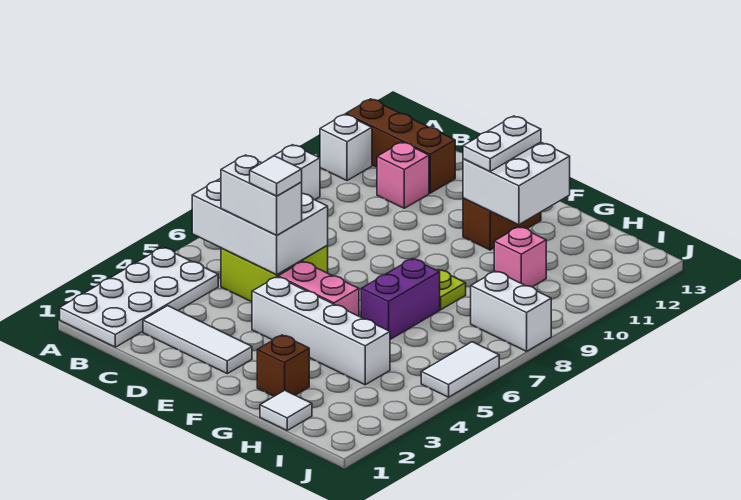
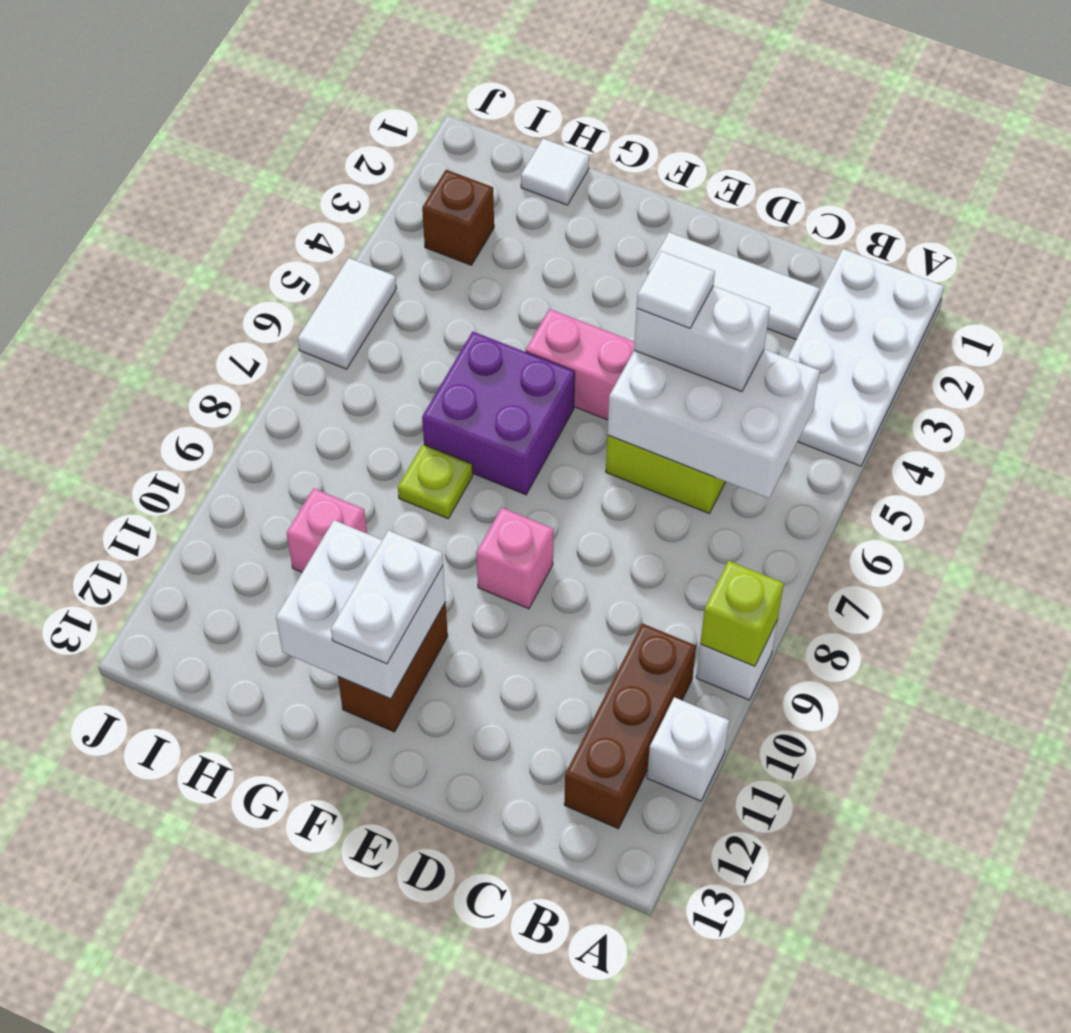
none -> lime brick A9 level 2
brown brick A12:C12 level 1 -> brown brick B10:B12 level 1
pink brick C11 level 1 -> pink brick E9 level 1
white brick E4:H4 level 1 -> none
brown brick G2 level 1 -> brown brick I3 level 1
purple brick G6:G7 level 1 -> purple brick F6:G7 level 1
white brick I8:J8 level 1 -> none

